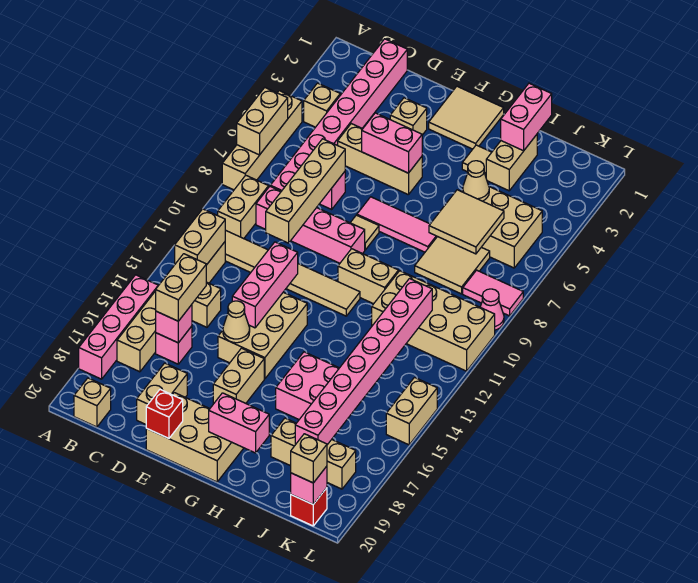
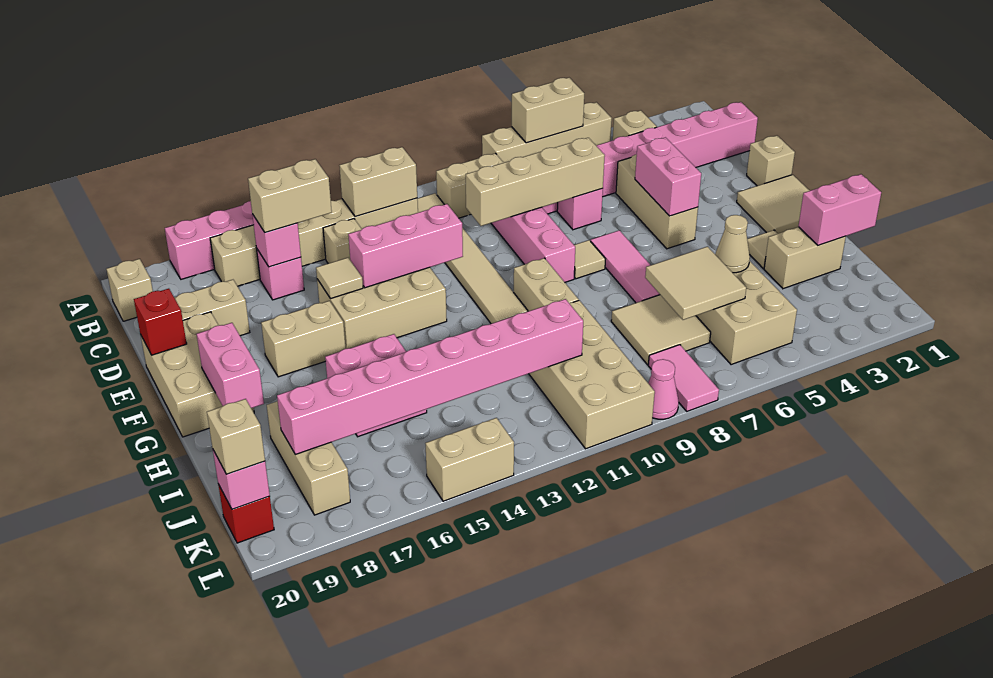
tan brick E3 level 1 -> tan brick E1 level 1
tan cone E15 level 2 -> tan tile E15 level 2

